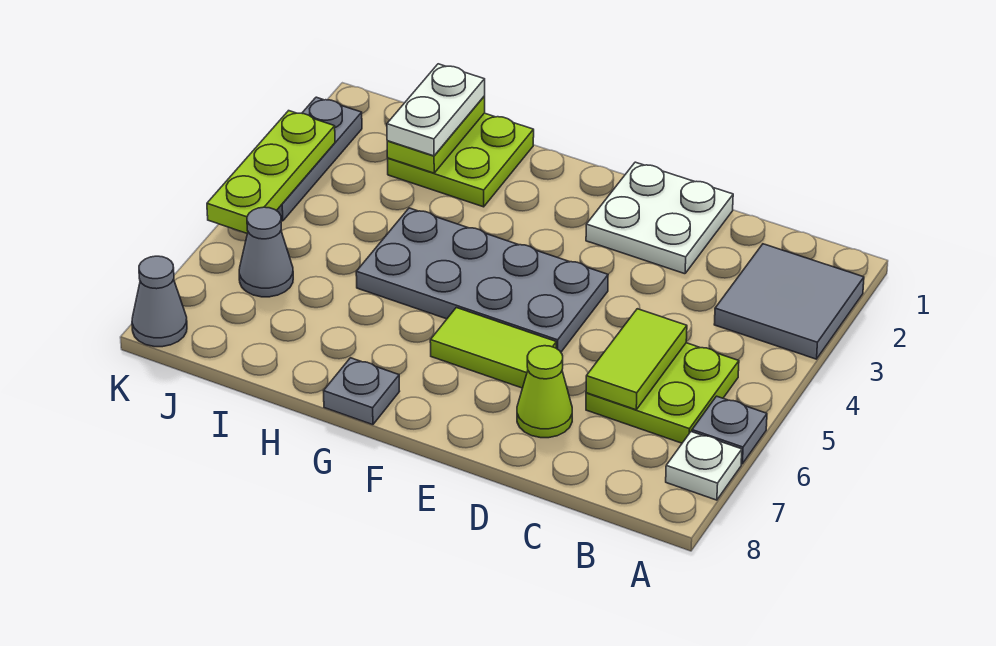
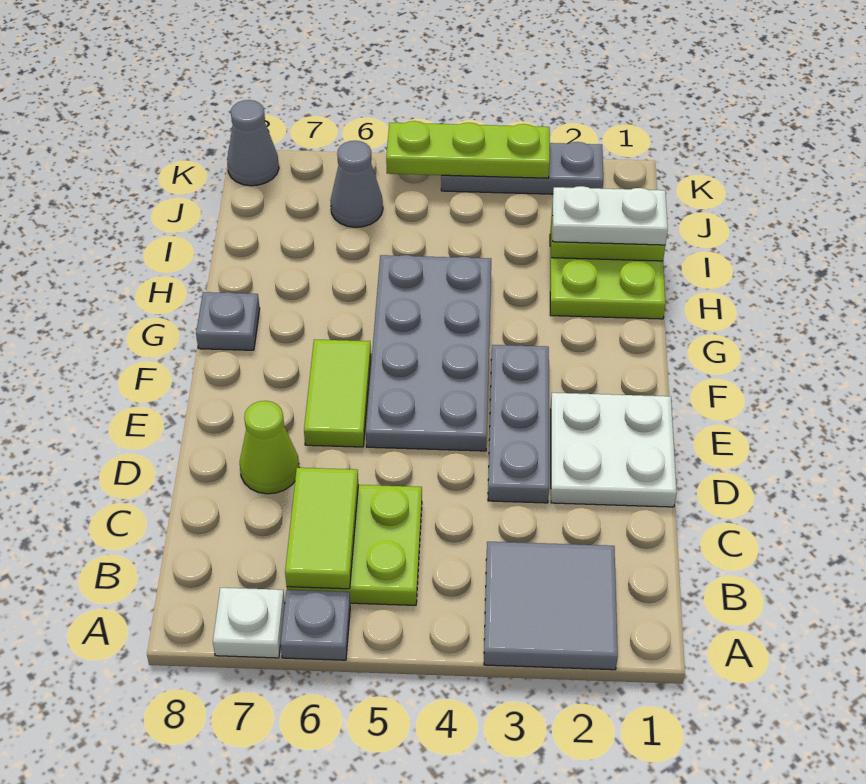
lime tile C5:C6 level 2 -> lime tile B6:C6 level 2
none -> grey plate D3:F3 level 1

